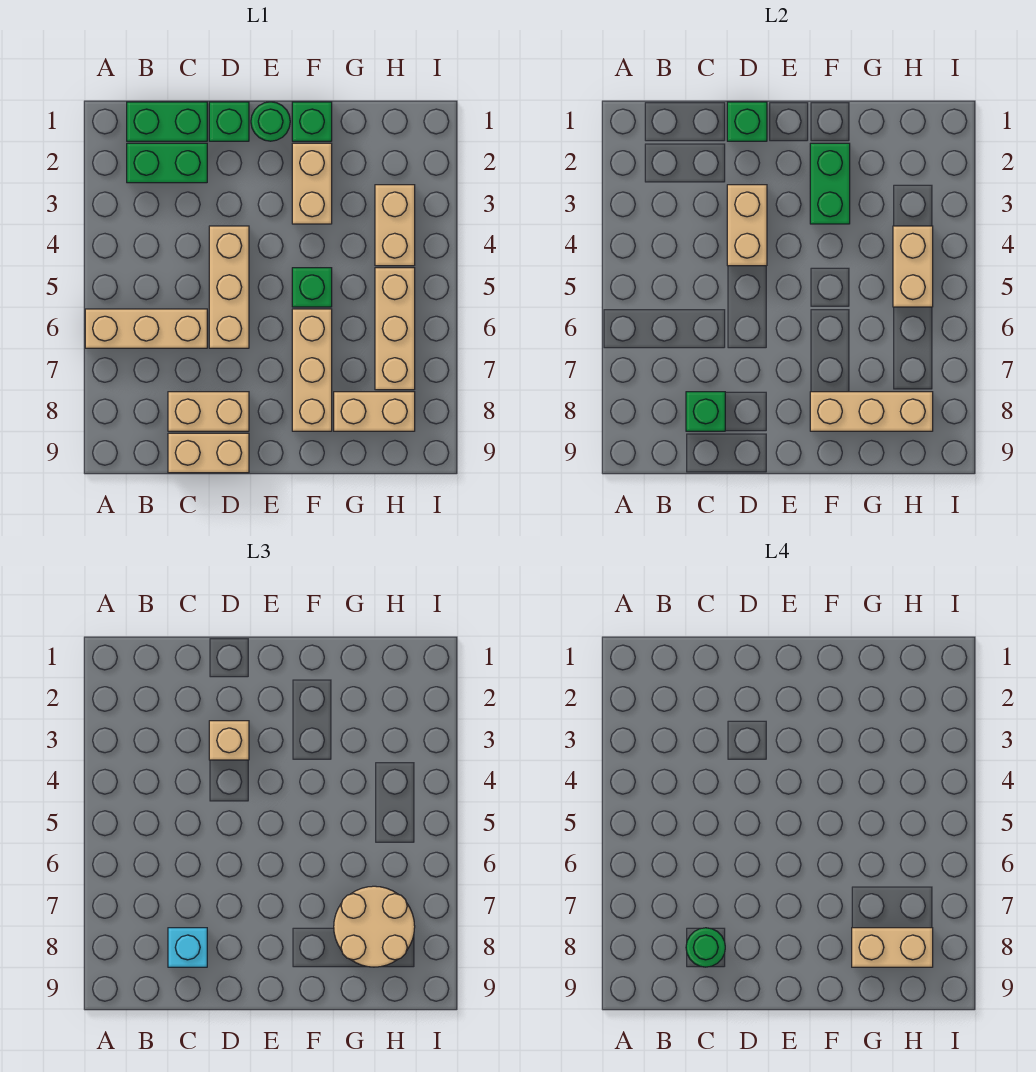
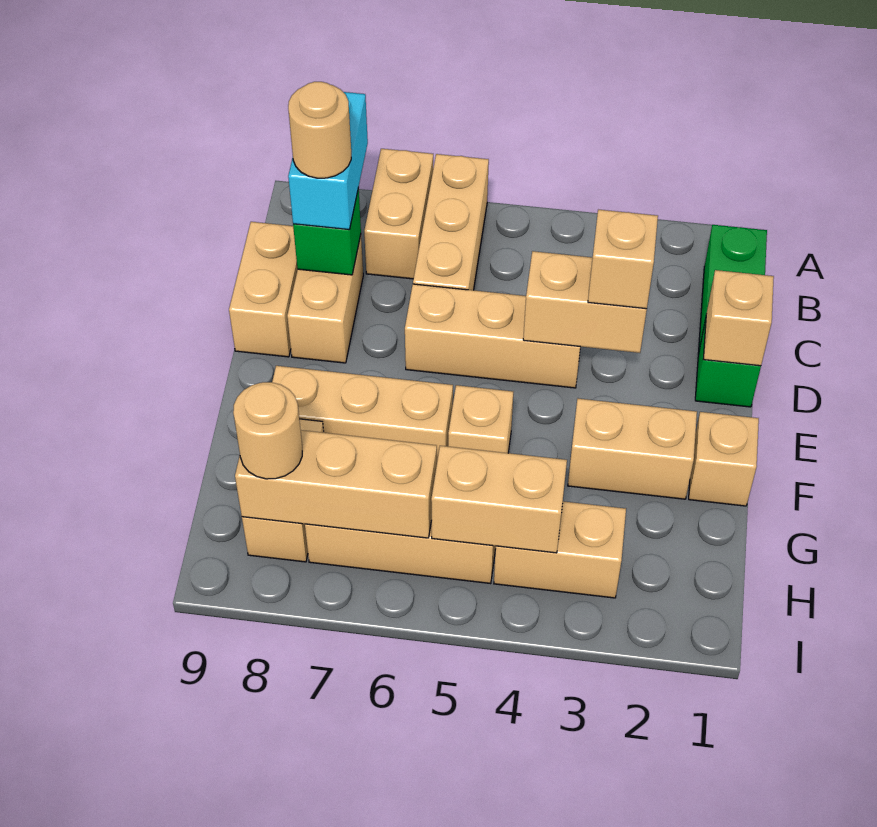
green brick B2:C2 level 1 -> none
cyan brick C8 level 3 -> cyan brick B8:C8 level 3
green round brick C8 level 4 -> tan round brick C8 level 4
green brick D1 level 2 -> tan brick D1 level 2
green round brick E1 level 1 -> none
green brick F1 level 1 -> tan brick F1 level 1
green brick F2:F3 level 2 -> none
green brick F5 level 1 -> tan brick F5 level 1
tan brick F8:H8 level 2 -> tan brick H6:H8 level 2
tan round brick G7:H8 level 3 -> tan round brick H8 level 3
tan brick G8:H8 level 4 -> tan brick A7:B7 level 1

